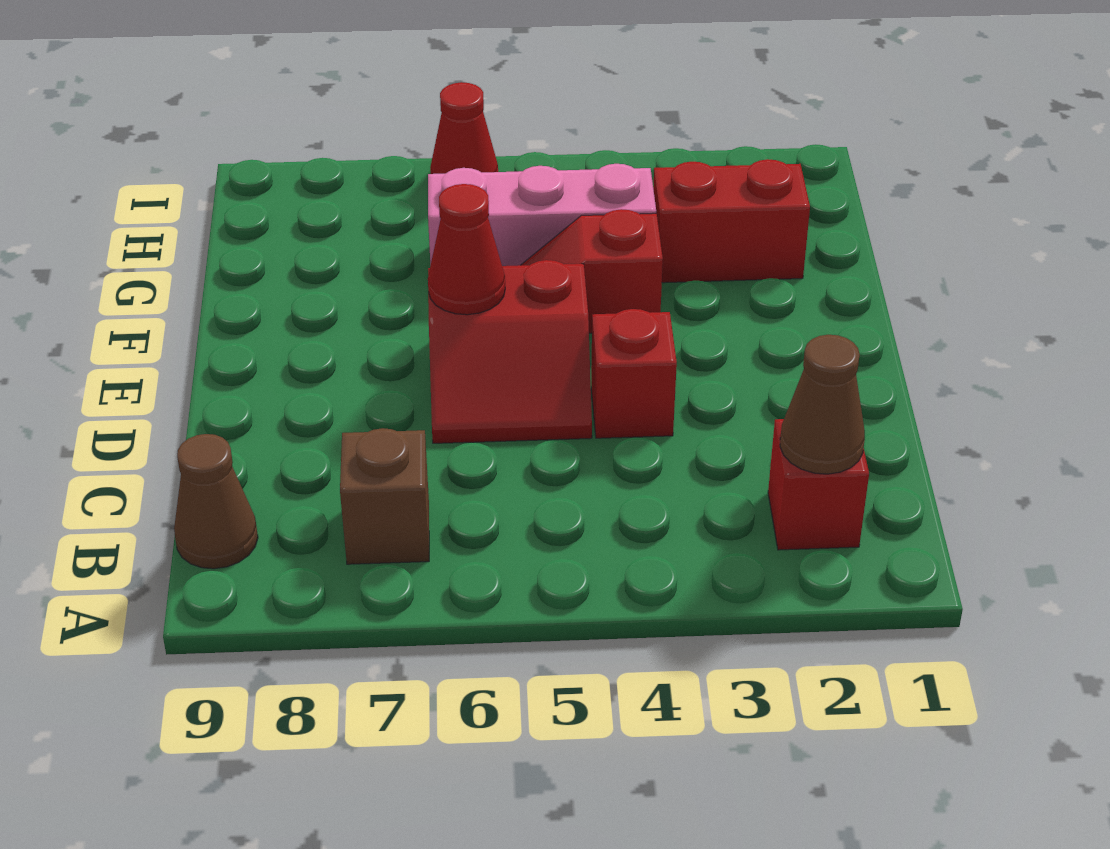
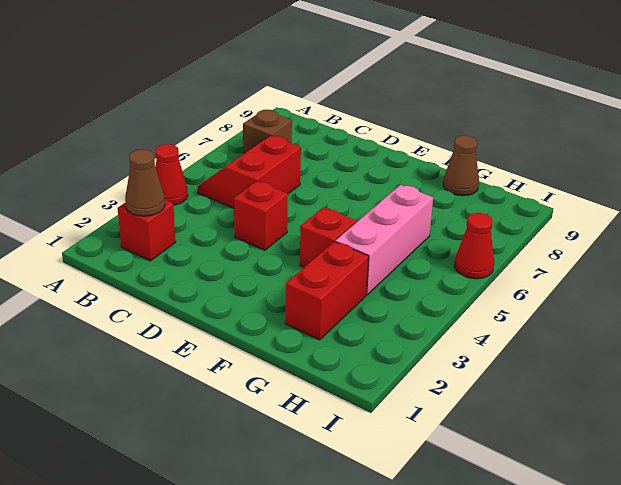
brown cone B9 level 1 -> brown cone G9 level 1
red slope D5:E6 level 1 top E -> red slope B5:C6 level 1 top C
red cone E6 level 2 -> red cone A4 level 1

